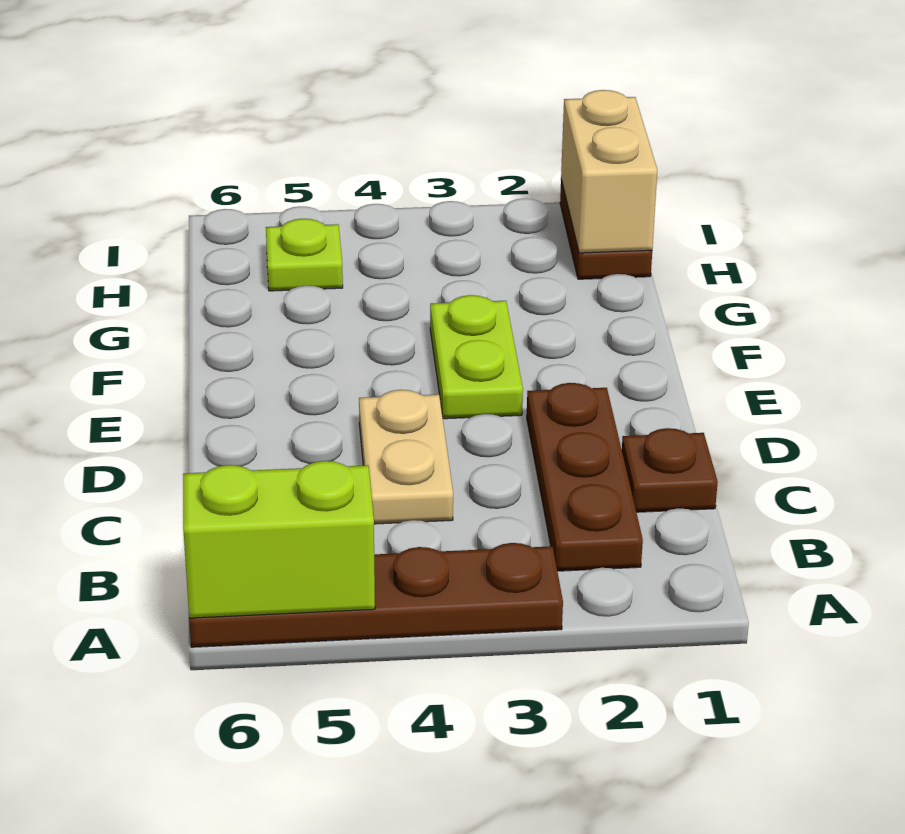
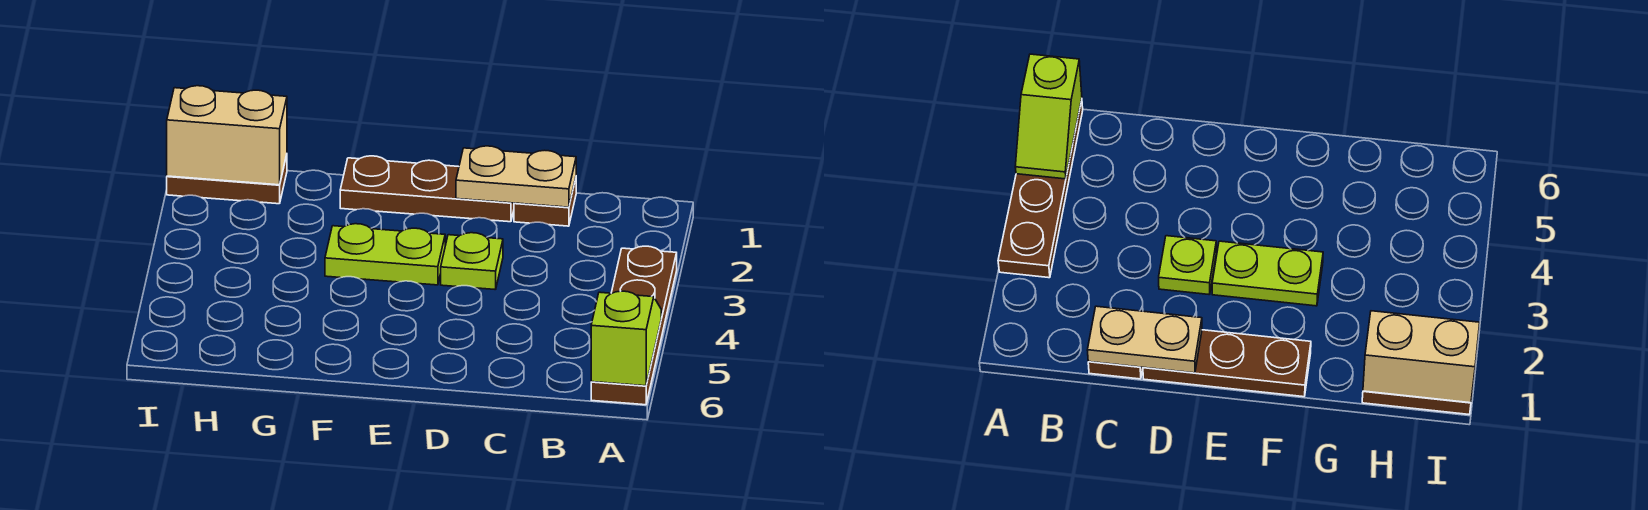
lime brick A5:A6 level 2 -> lime slope A5:A6 level 2 top 6
brown plate B2:D2 level 1 -> brown plate D1:F1 level 1
tan plate C4:D4 level 1 -> tan plate C1:D1 level 2
lime plate H5 level 1 -> lime plate D3 level 1

